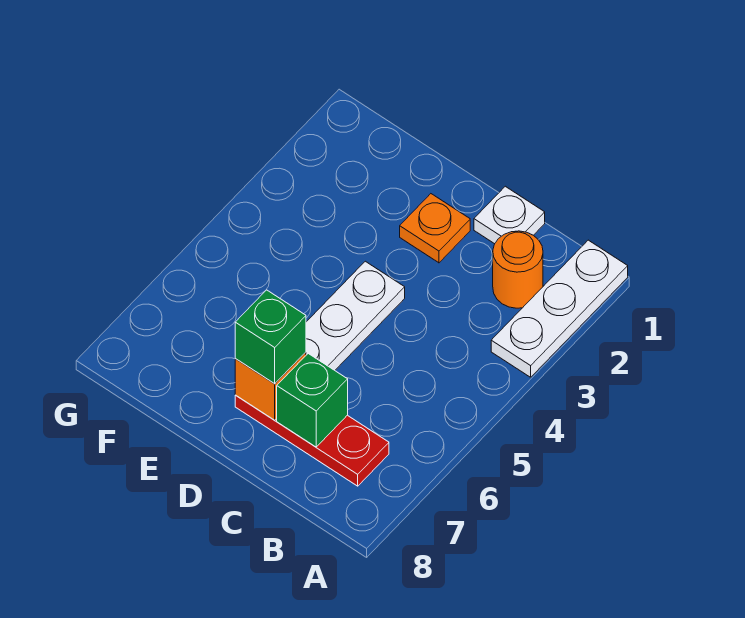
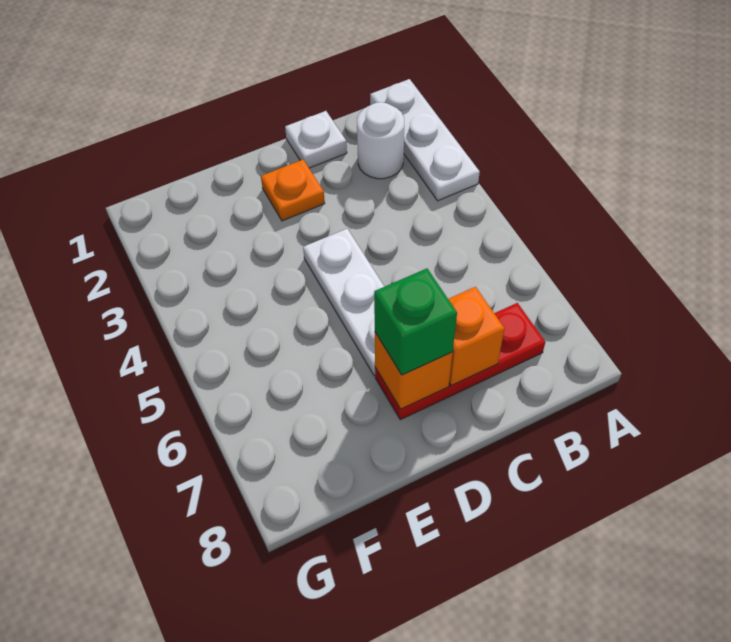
orange round brick B2 level 1 -> white round brick B2 level 1
green brick C7 level 2 -> orange brick C7 level 2

